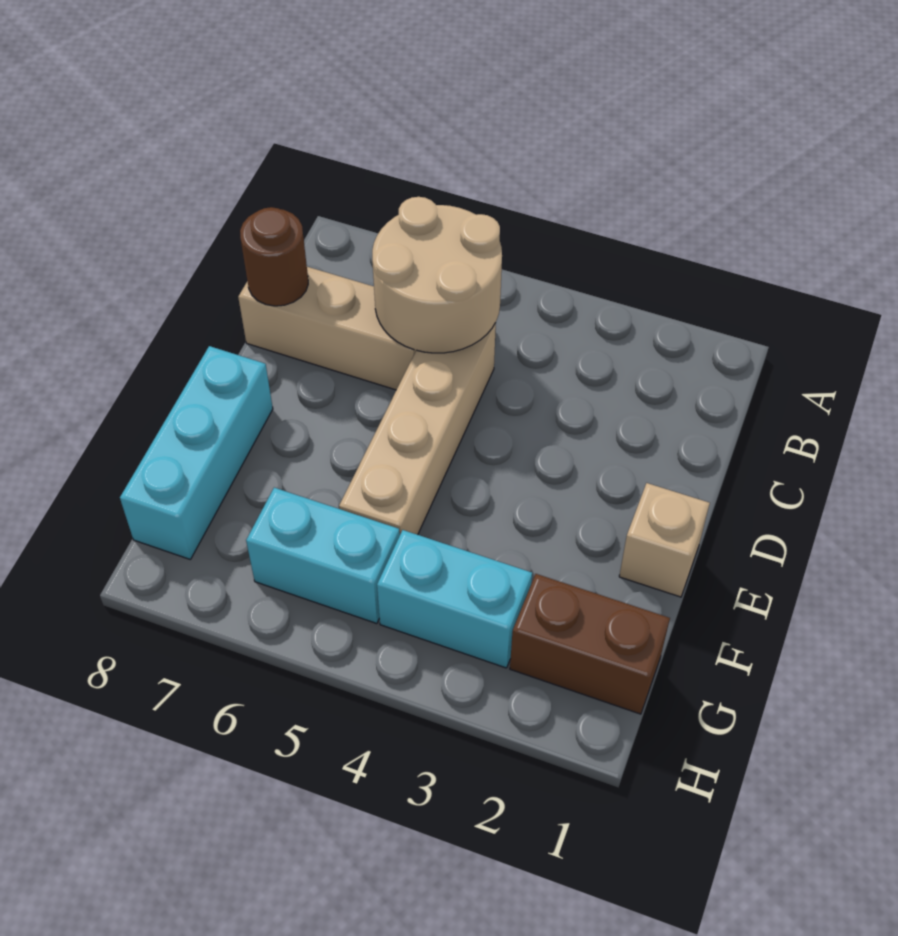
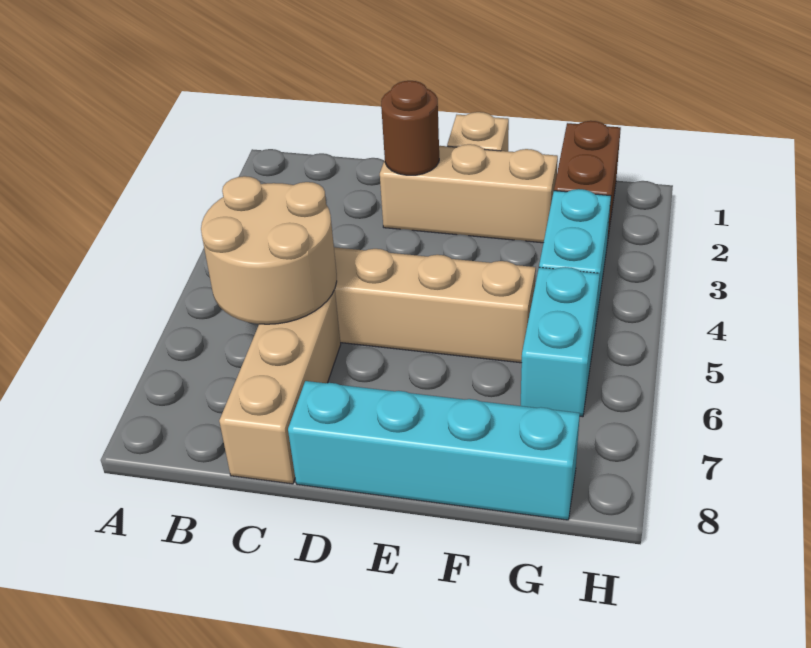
brown round brick C8 level 2 -> brown round brick D2 level 2
none -> tan brick D2:F2 level 1
cyan brick E8:G8 level 1 -> cyan brick D8:G8 level 1

